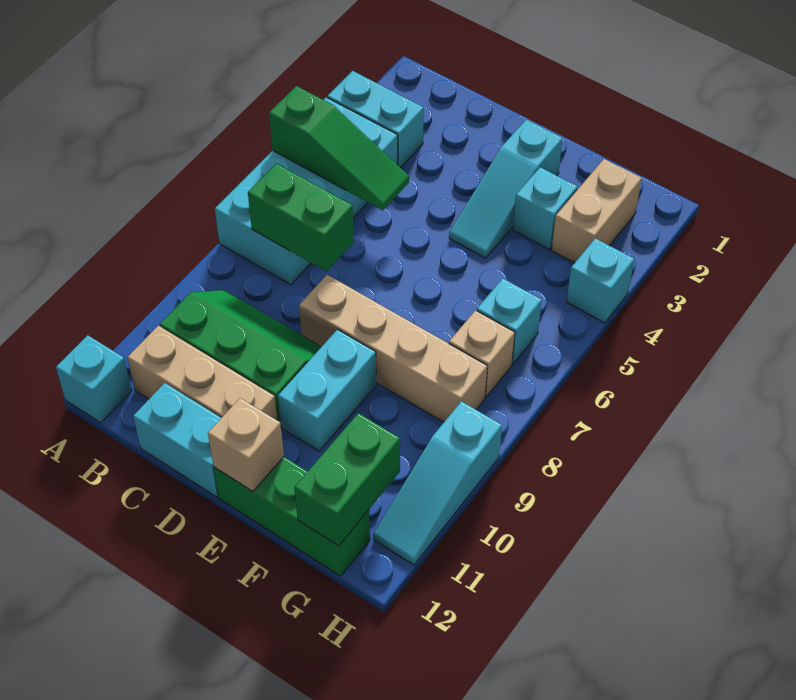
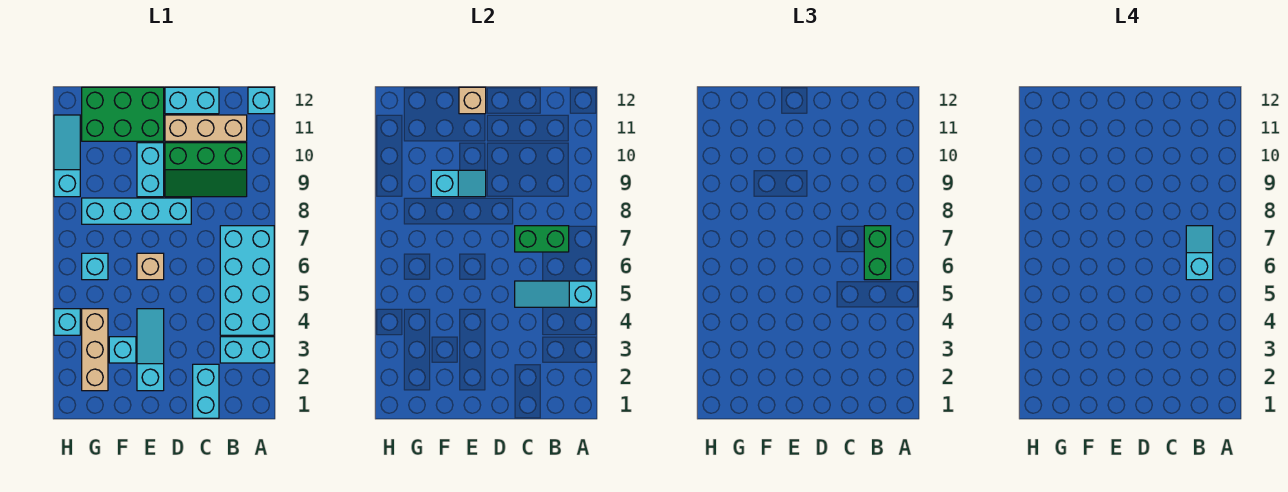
green slope A5:C5 level 2 top A -> cyan slope A5:C5 level 2 top A
none -> cyan slope B6:B7 level 4 top 6
none -> cyan brick C1:C2 level 1
tan brick D8:G8 level 1 -> cyan brick D8:G8 level 1
none -> cyan slope E9:F9 level 2 top F
green brick E12:G12 level 1 -> green brick E11:G12 level 1
tan brick G2:G3 level 1 -> tan brick G2:G4 level 1
tan brick G7 level 1 -> tan brick E6 level 1
green brick G11:G12 level 2 -> green brick B6:B7 level 3

